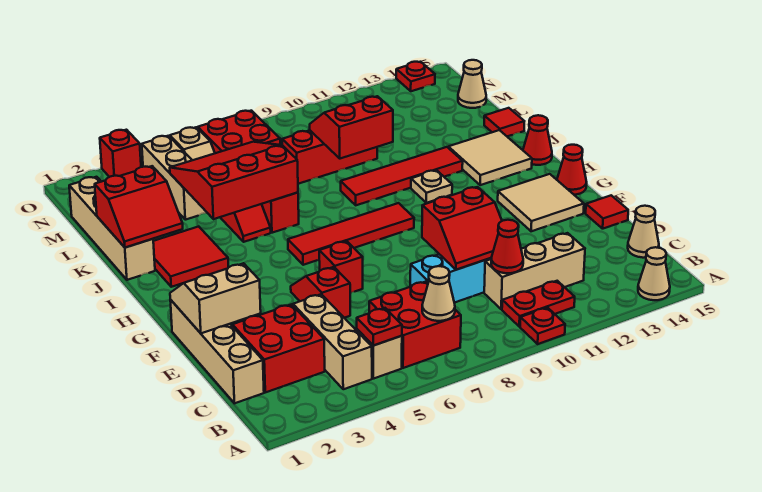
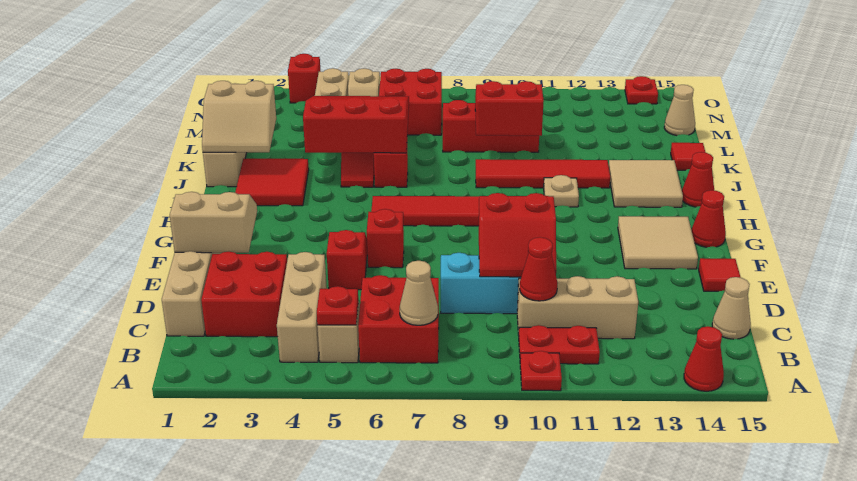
tan cone A14 level 1 -> red cone A14 level 1
red slope J1:K2 level 2 top K -> tan slope J1:K2 level 2 top K

